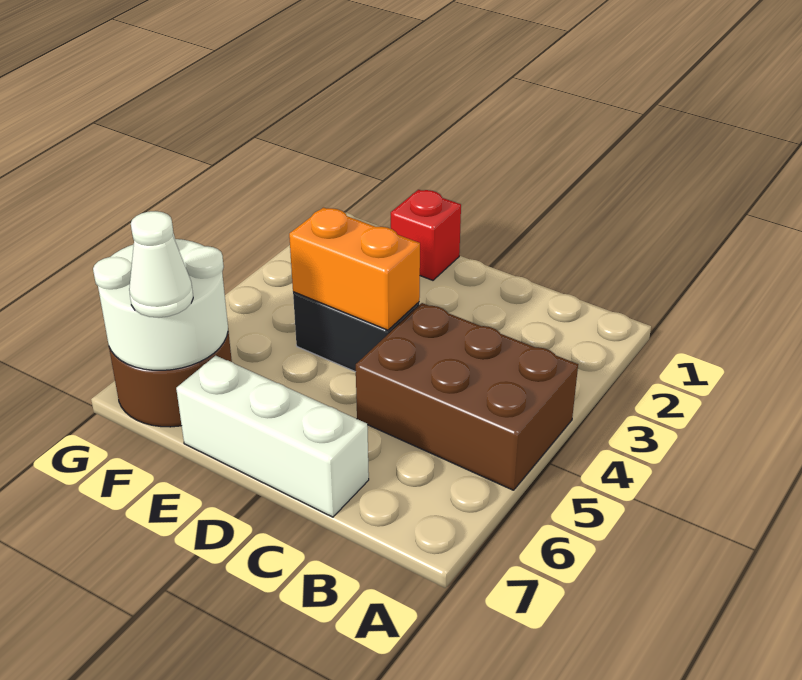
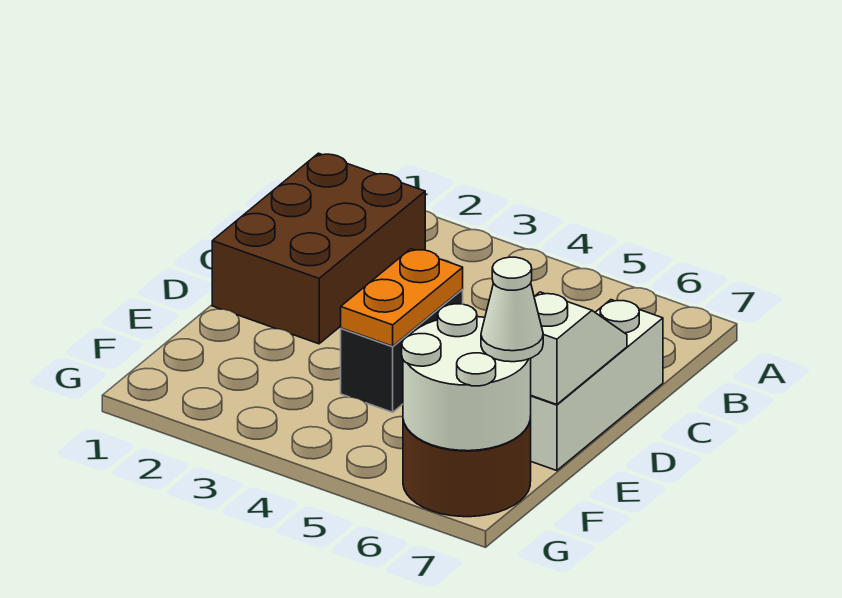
brown brick A4:C5 level 1 -> brown brick B1:D2 level 1
orange brick D4:E4 level 2 -> orange plate D4:E4 level 2
none -> white slope D7:E7 level 2 top E
red brick E1 level 1 -> none

